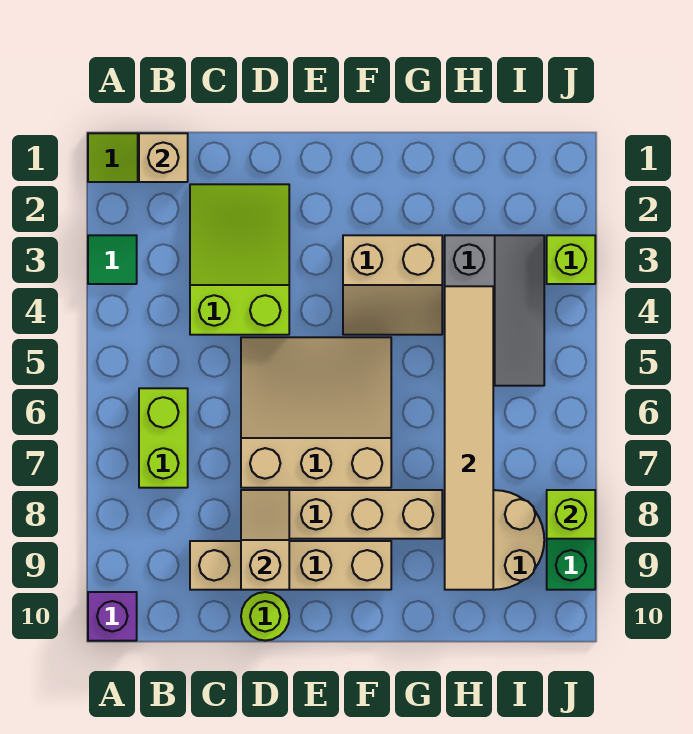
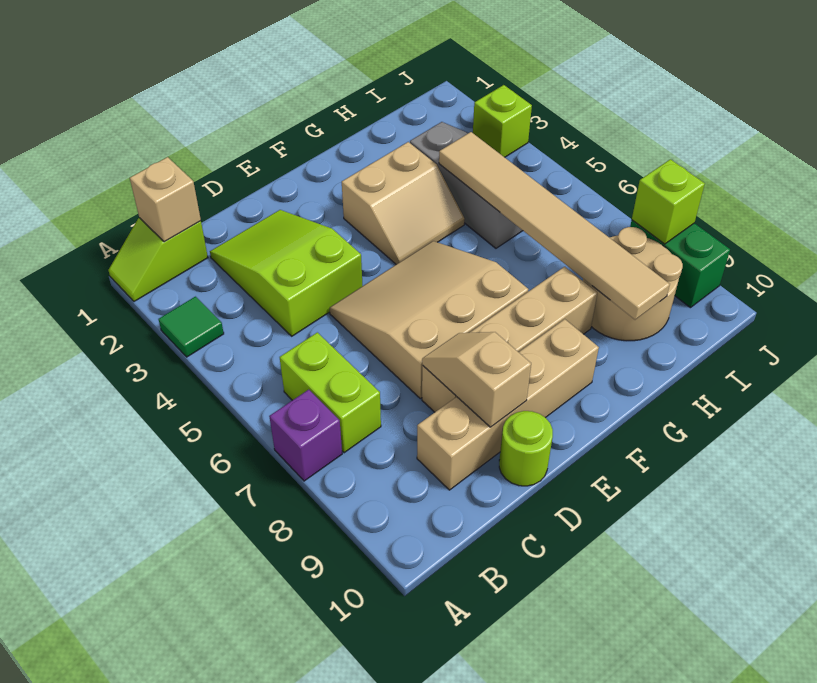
purple brick A10 level 1 -> purple brick A7 level 1

